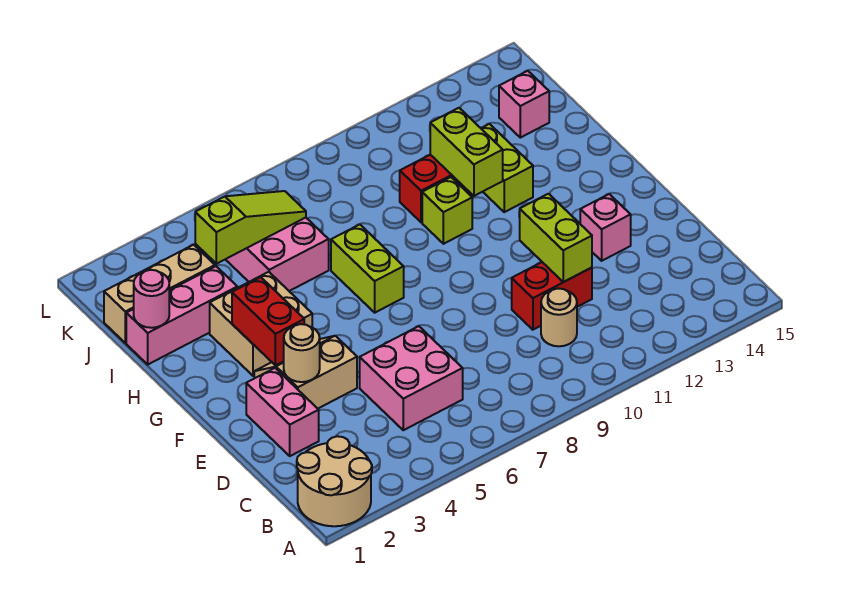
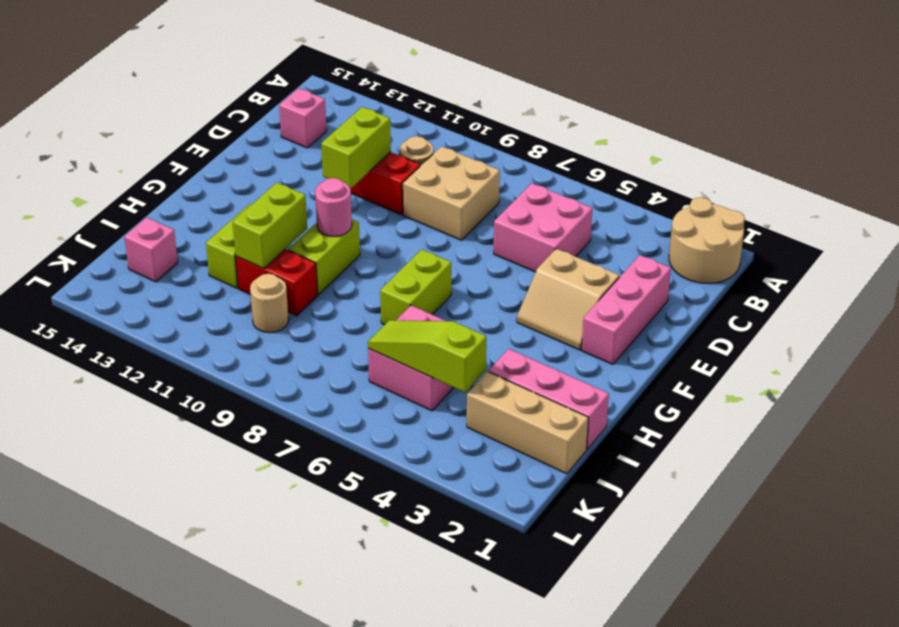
pink brick D2:E2 level 1 -> pink brick D2:F2 level 1
tan round brick E3 level 2 -> tan round brick J10 level 1
pink brick E13 level 1 -> pink brick C14 level 1
red brick F3:G3 level 2 -> none
tan brick G3:H4 level 1 -> tan brick C8:D9 level 1
lime brick H10 level 1 -> lime brick G10:H10 level 1
pink round brick I1 level 2 -> pink round brick G10 level 2

